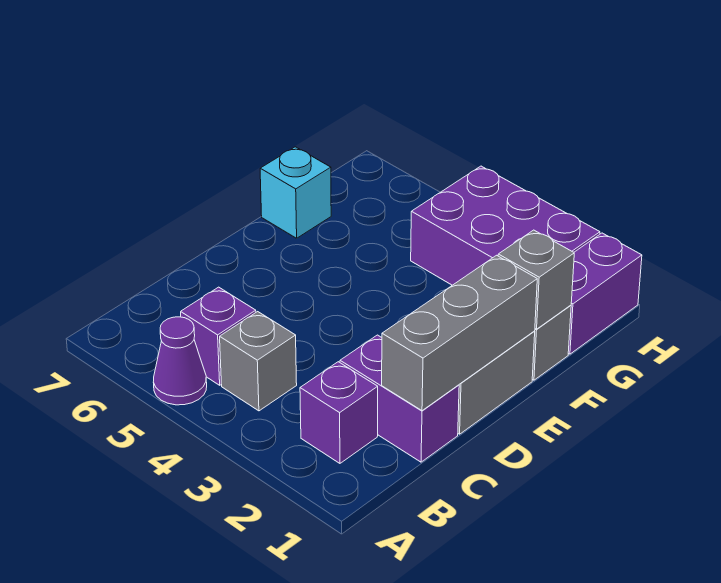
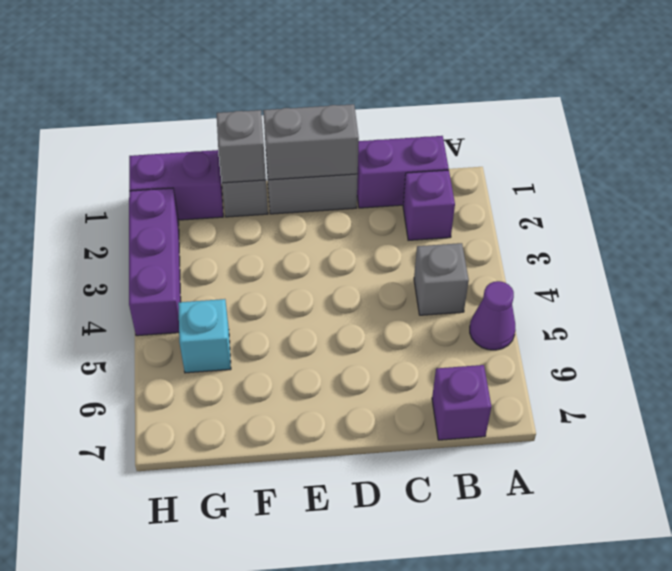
purple brick B5 level 1 -> purple brick B7 level 1
purple brick C1:C2 level 1 -> purple brick B1:C1 level 1
grey brick C1:E1 level 2 -> grey brick D1:E1 level 2
cyan brick F7 level 1 -> cyan brick G5 level 1
purple brick G2:H4 level 1 -> purple brick H2:H4 level 1

